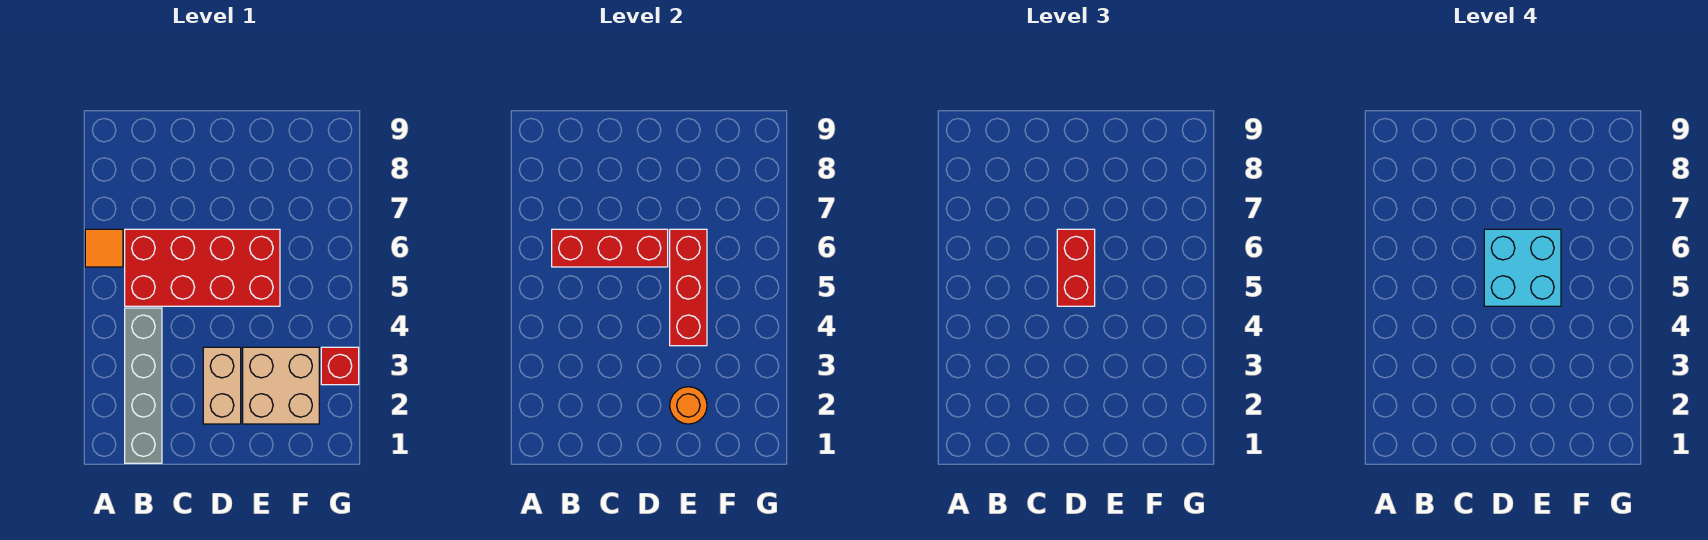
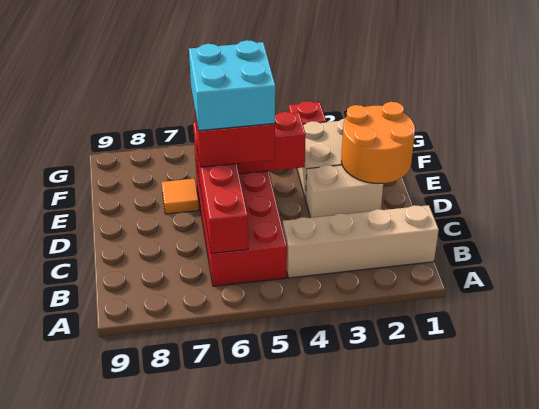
orange tile A6 level 1 -> orange tile E7 level 1
grey brick B1:B4 level 1 -> tan brick B1:B4 level 1
orange round brick E2 level 2 -> orange round brick D1:E2 level 2

